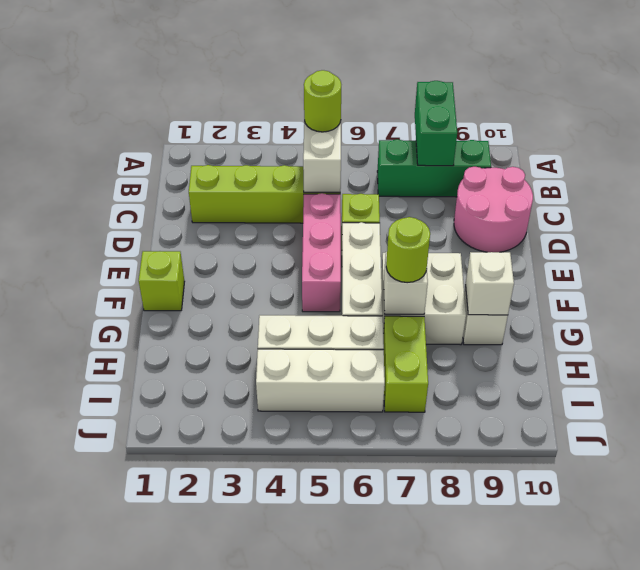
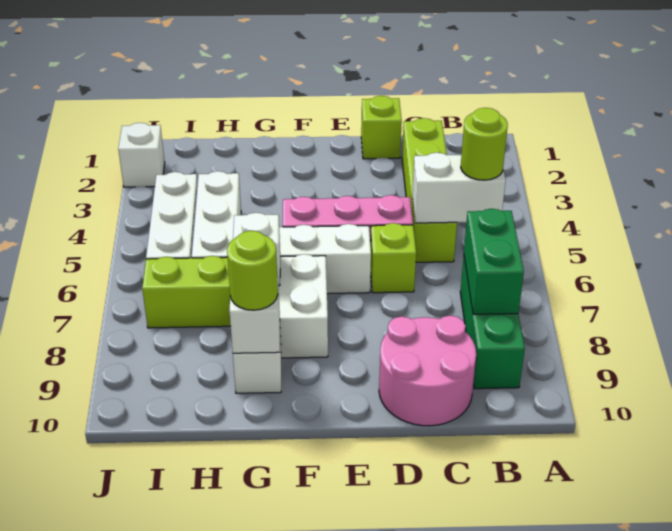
green brick A8:B8 level 2 -> green brick B7:B8 level 2
lime brick F1 level 1 -> lime brick D1 level 1
lime round brick G7 level 3 -> lime round brick G9 level 3
none -> white brick J2 level 1

